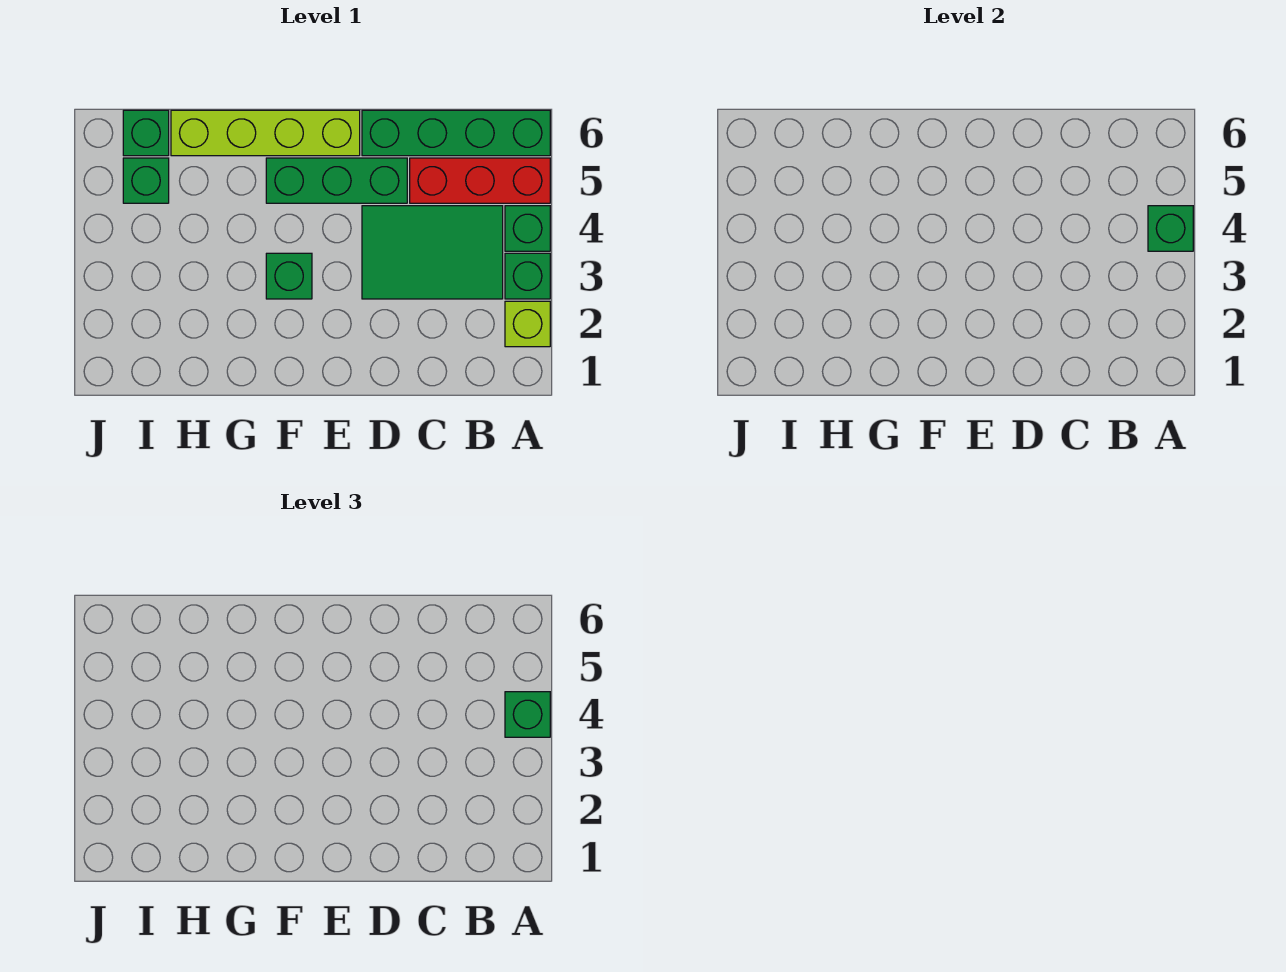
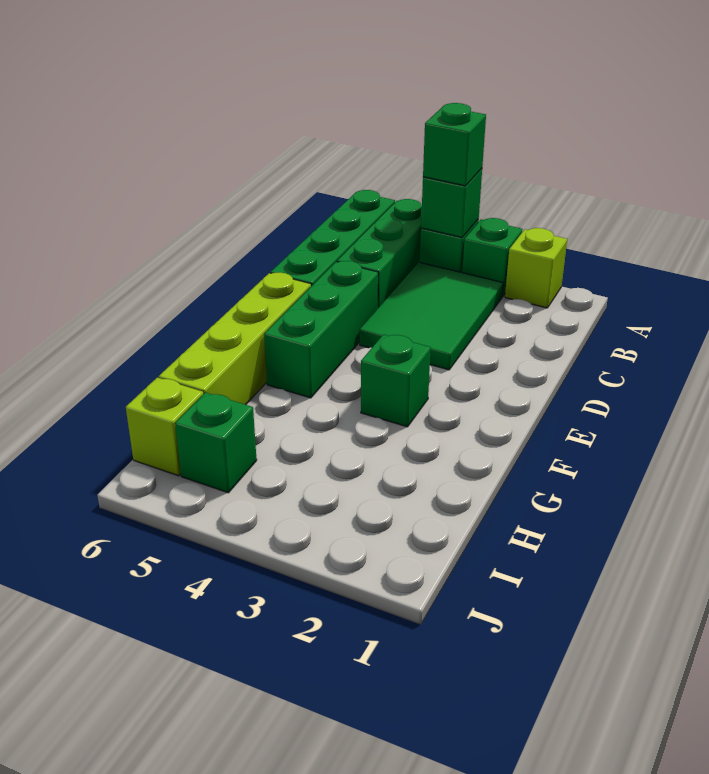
red brick A5:C5 level 1 -> green brick A5:C5 level 1
green brick I6 level 1 -> lime brick I6 level 1

